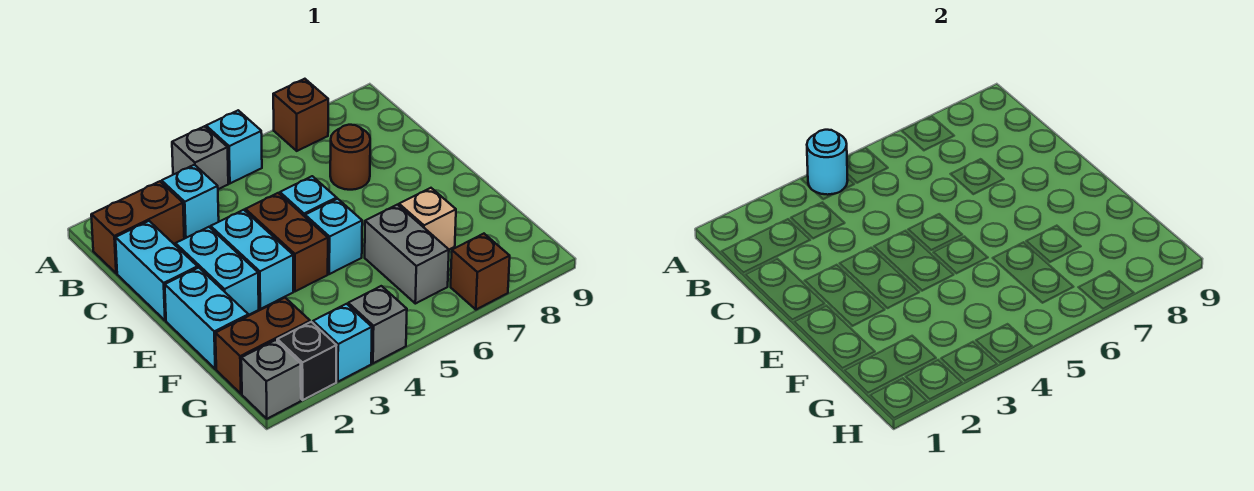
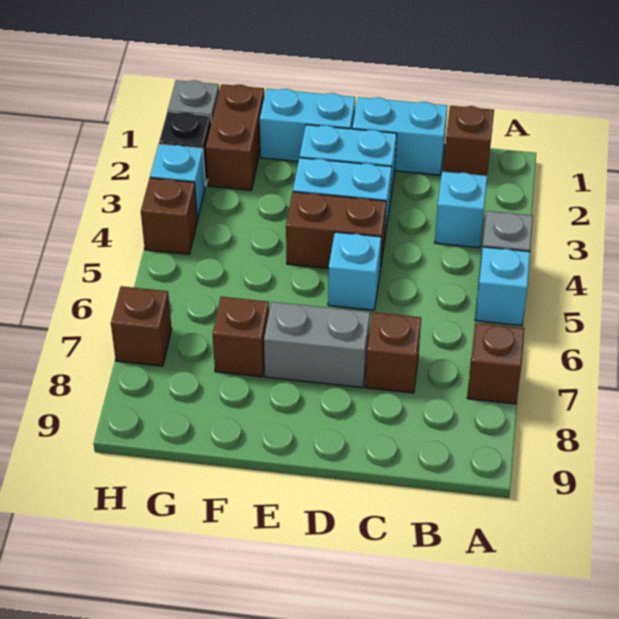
cyan round brick A4 level 2 -> none
brown brick B1:B2 level 1 -> brown brick B1 level 1
brown round brick C7 level 1 -> brown brick C7 level 1
cyan brick E5 level 1 -> none
grey brick F6:G6 level 1 -> grey brick D7:E7 level 1
tan brick F7 level 1 -> brown brick F7 level 1
grey brick H4 level 1 -> brown brick H4 level 1

